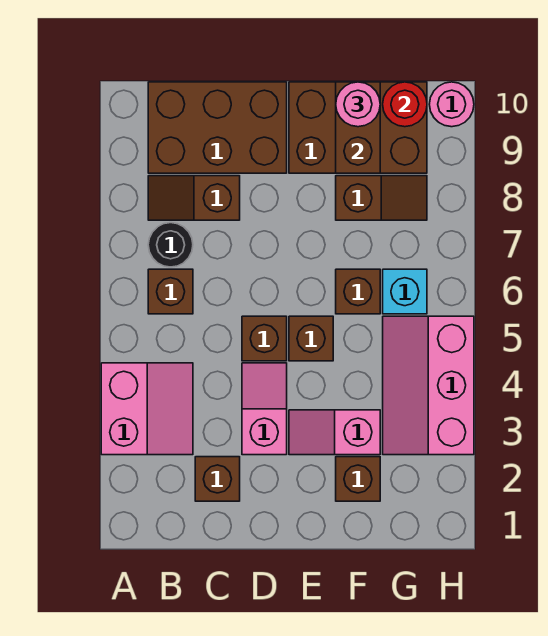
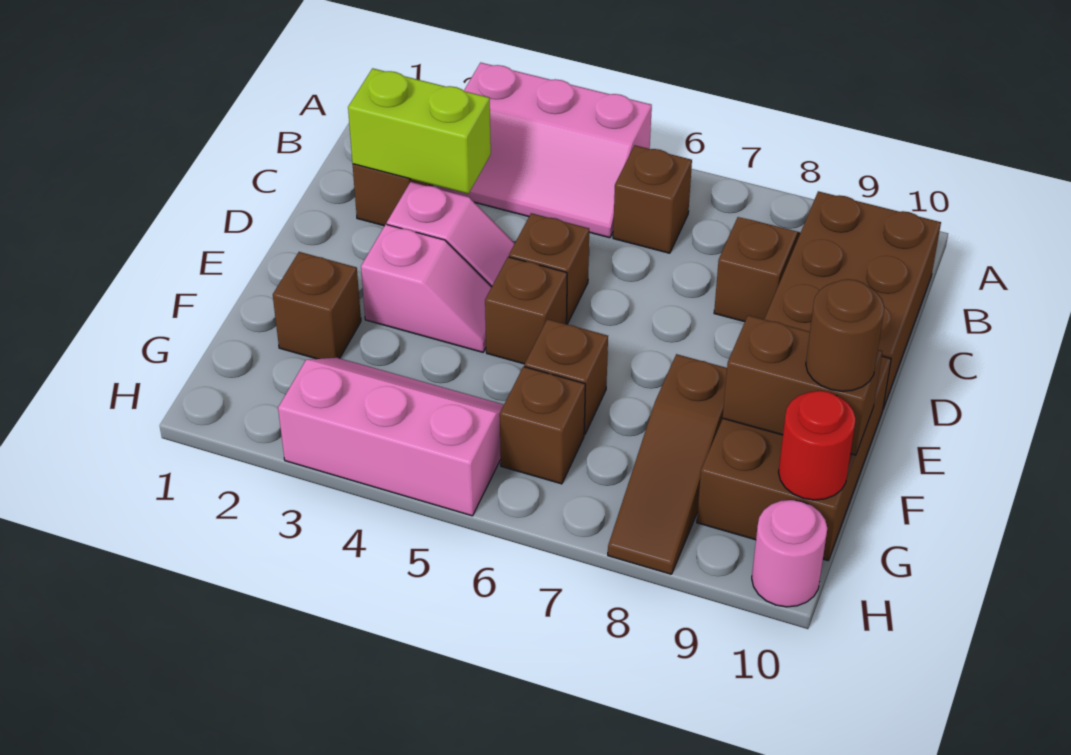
pink slope A3:B4 level 1 top A -> pink slope A3:B5 level 1 top A
black round brick B7 level 1 -> none
none -> lime brick C2:C3 level 2
pink slope E3:F3 level 1 top F -> pink slope E3:E4 level 1 top 3
brown slope F8:G8 level 1 top F -> brown slope F8:H8 level 1 top F
pink round brick F10 level 3 -> brown round brick F10 level 3
cyan brick G6 level 1 -> brown brick G6 level 1

